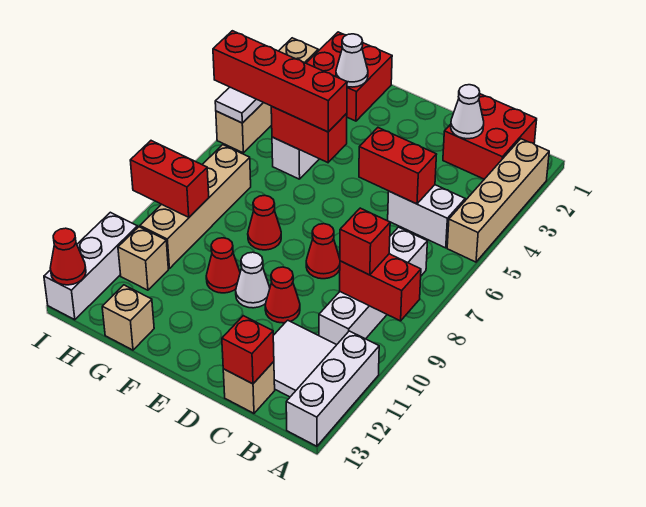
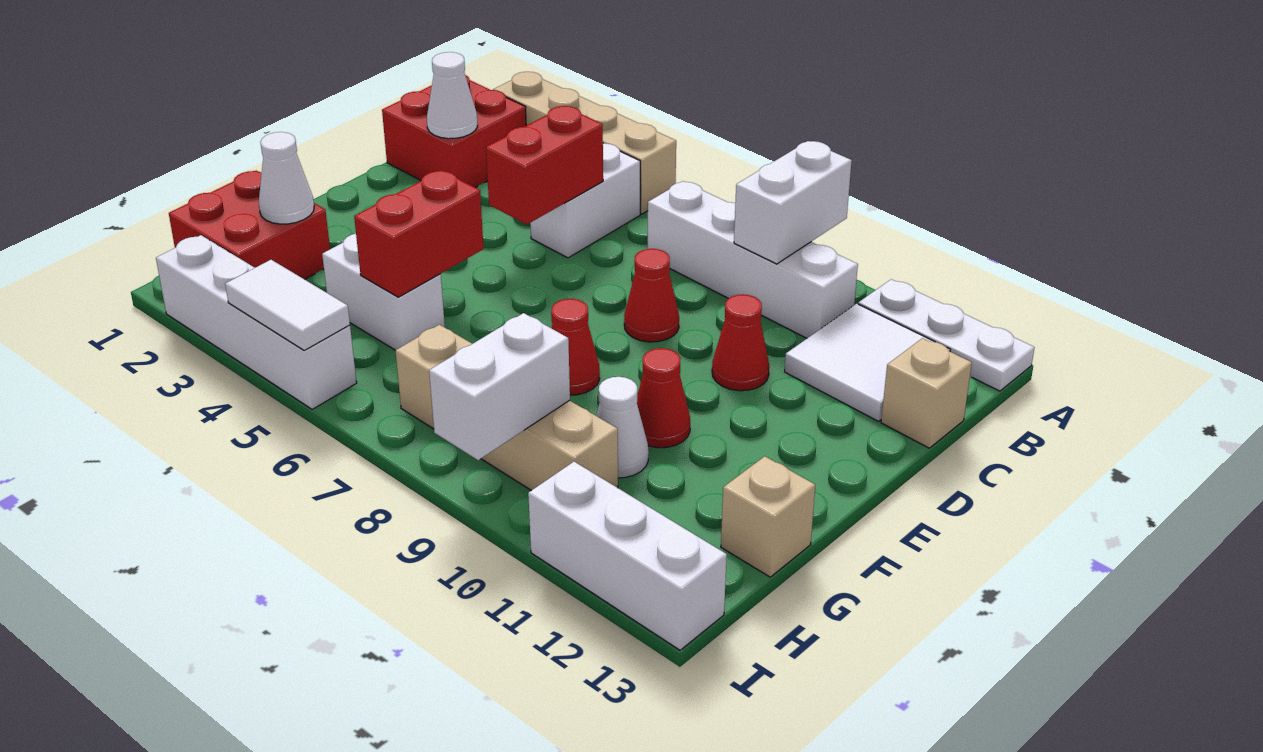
red brick A9:B9 level 2 -> white brick A9:B9 level 2
white brick A11:A13 level 1 -> white plate A11:A13 level 1
red brick B9 level 3 -> none
red brick C13 level 2 -> none
white cone E10 level 1 -> white cone G10 level 1
red brick F5:I5 level 3 -> none
red brick H9:I9 level 2 -> white brick H9:I9 level 2
tan brick H11 level 1 -> none
tan brick I2:I5 level 1 -> white brick I2:I5 level 1
red cone I13 level 2 -> none

